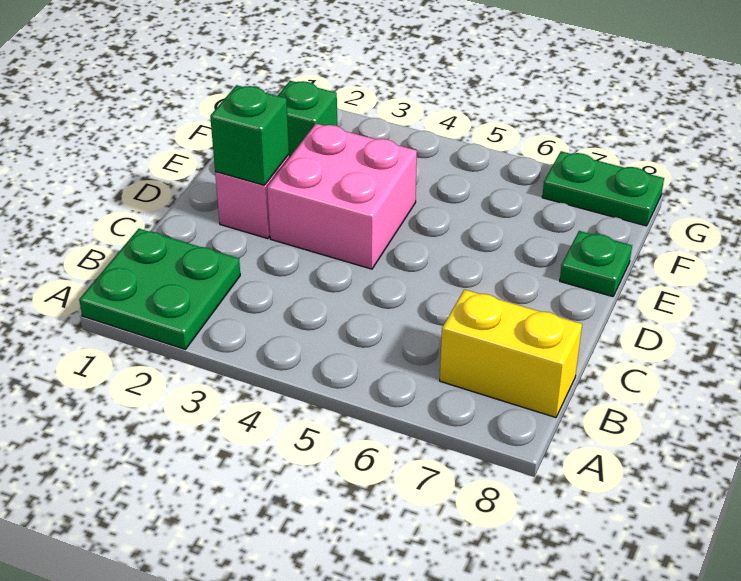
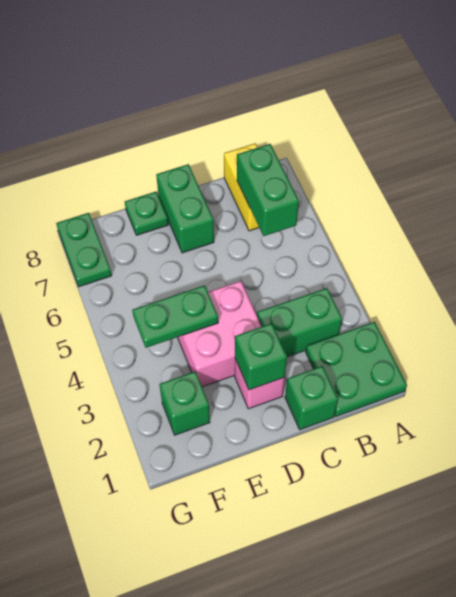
none -> green brick B3:C3 level 1
none -> green brick B6:B7 level 2
none -> green brick C1 level 1
none -> green brick D7:D8 level 1
none -> green plate E4:F4 level 2

